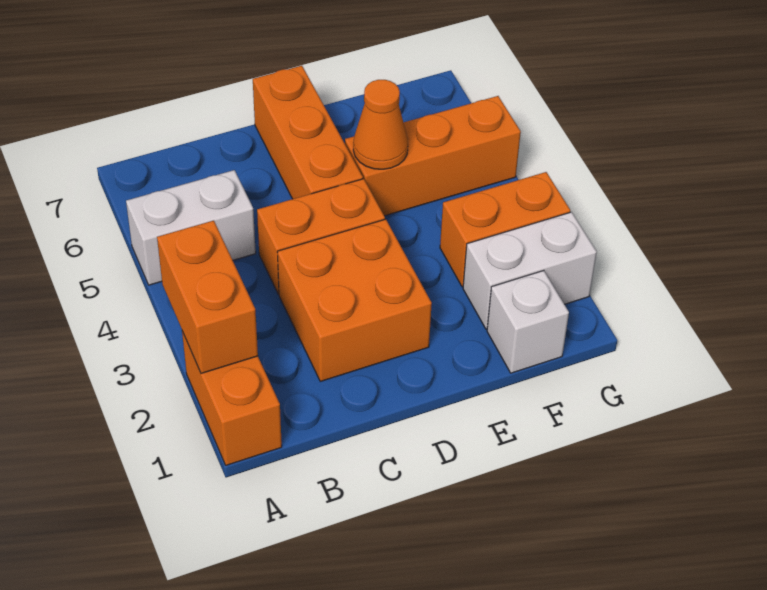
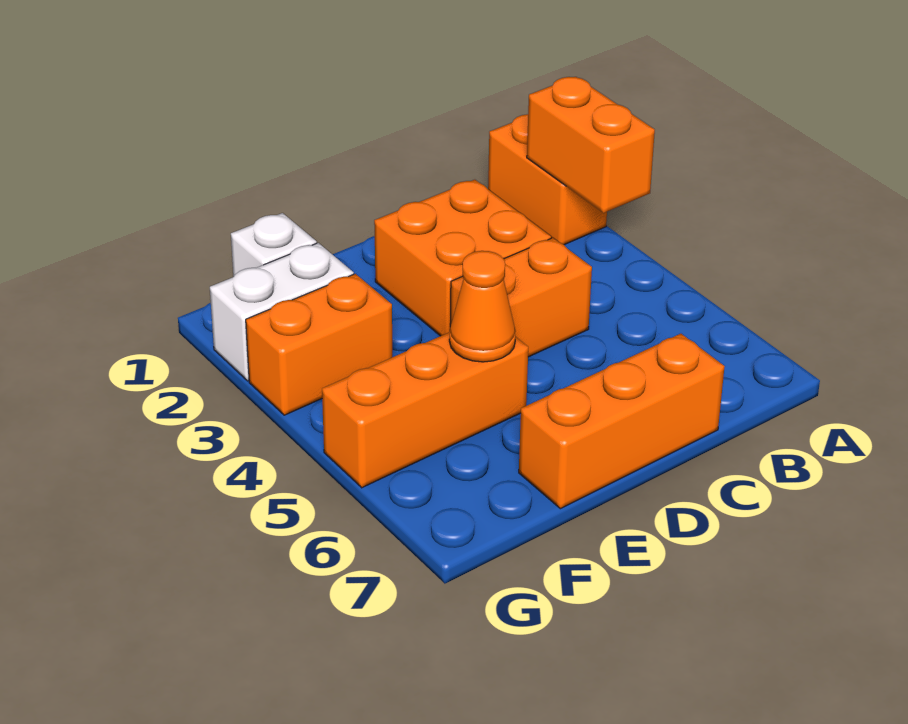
white brick A5:B5 level 1 -> none
orange brick D5:D7 level 1 -> orange brick C7:E7 level 1

